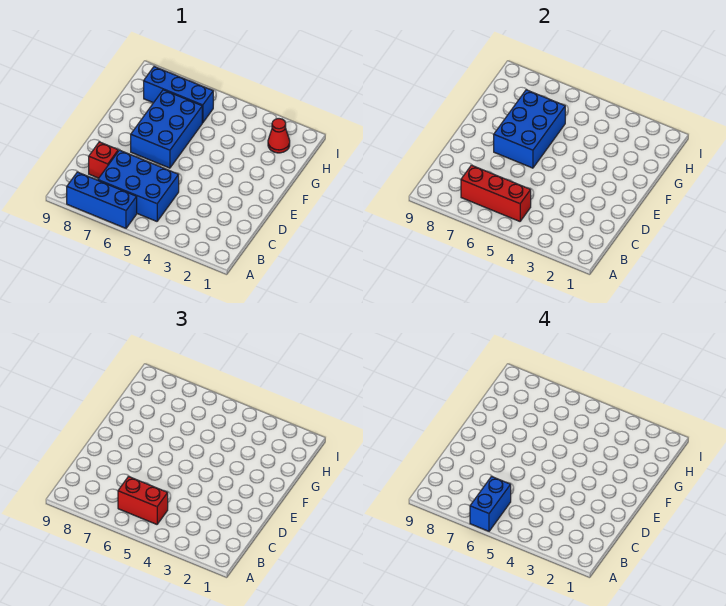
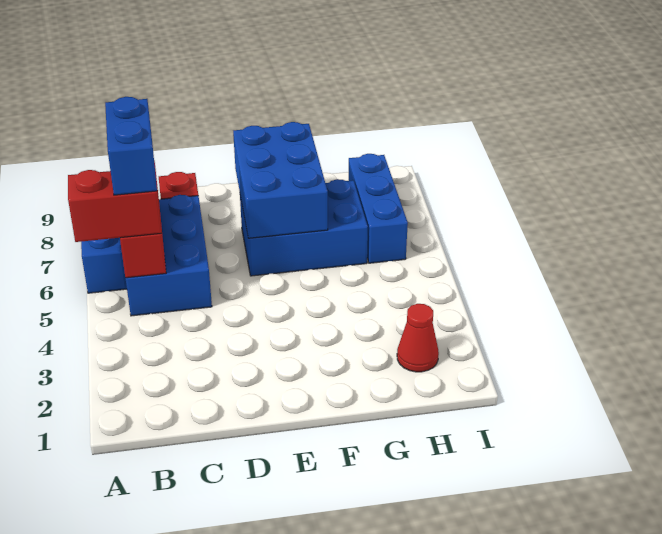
blue brick A6:B6 level 4 -> blue brick B5:B6 level 4
red brick B5:B6 level 3 -> red brick A5:B5 level 3
blue brick E6:G7 level 2 -> blue brick E6:F8 level 2

